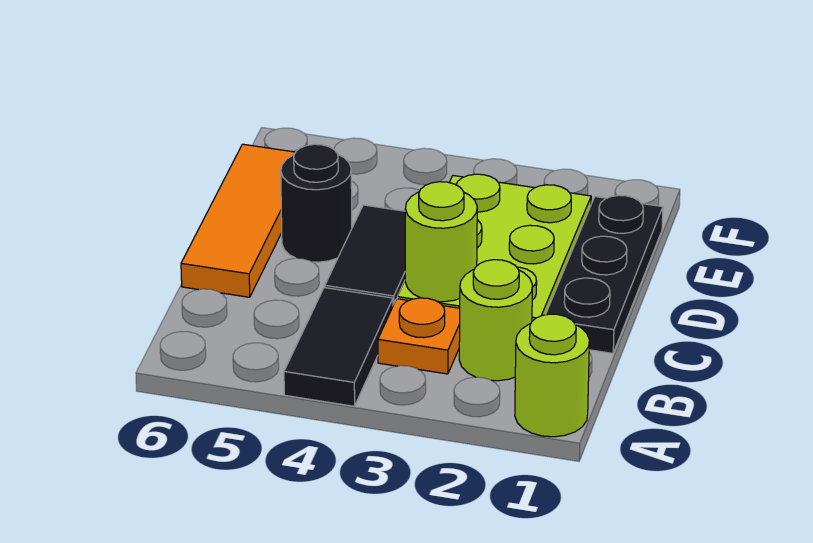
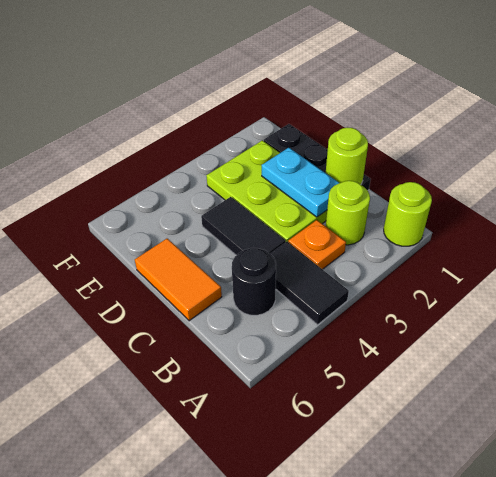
none -> cyan plate C2:D2 level 2
lime round brick C3 level 2 -> lime round brick C1 level 2
orange tile C6:E6 level 1 -> orange tile C6:D6 level 1
black round brick D5 level 1 -> black round brick B5 level 1

